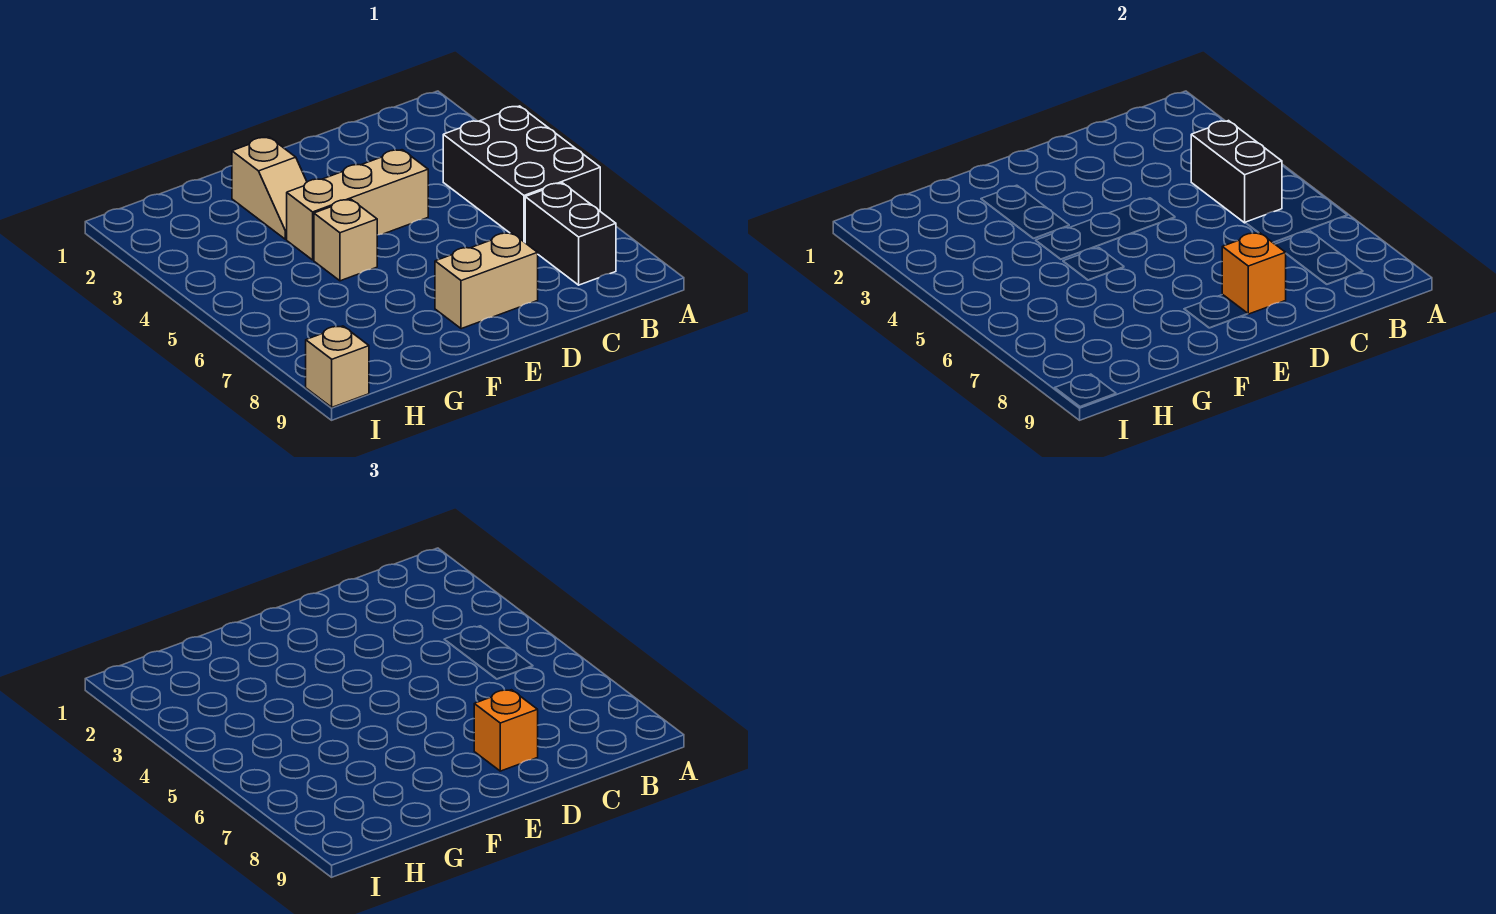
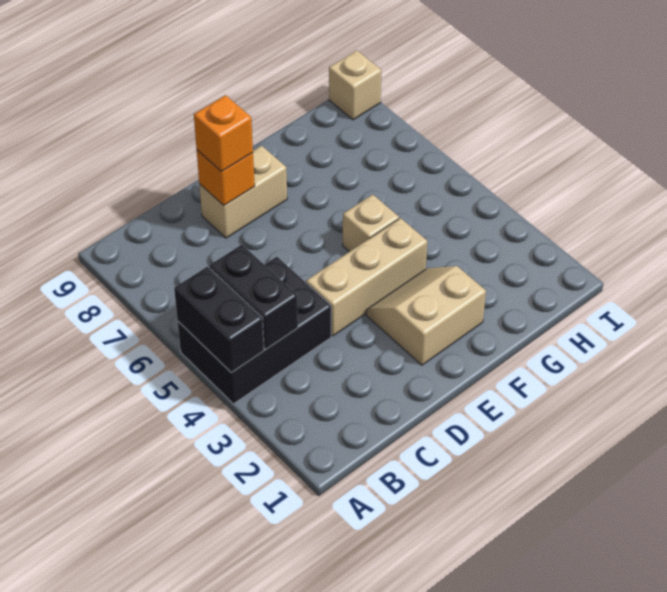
black brick A4:B6 level 1 -> black brick A4:C5 level 1
black brick B7:B8 level 1 -> black brick A4:A5 level 2
tan slope F2:F3 level 1 top 2 -> tan slope E2:F3 level 1 top 2

